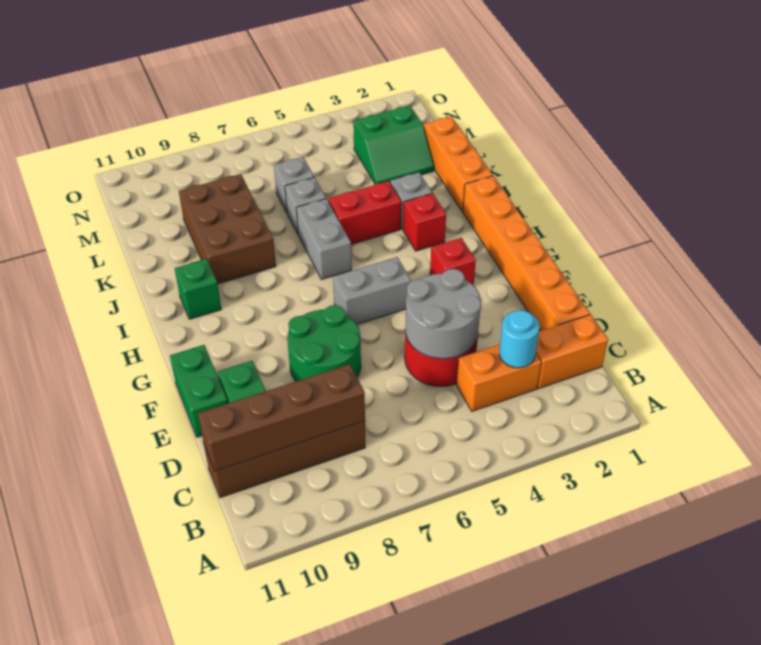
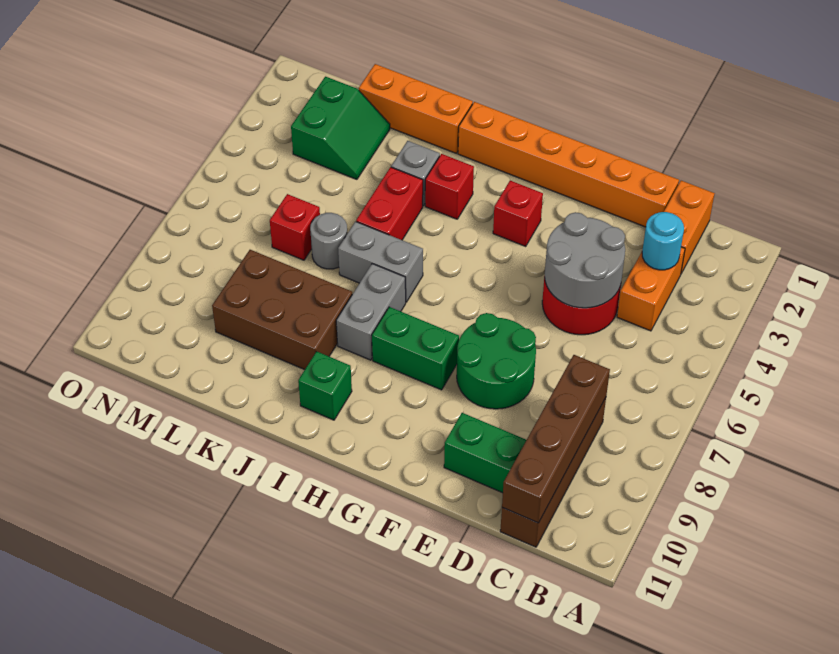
green brick E11:F11 level 1 -> green brick G8:H8 level 1
grey brick G5:G6 level 1 -> grey brick I7:I8 level 1
grey brick K6 level 1 -> grey round brick K6 level 1
grey brick L6 level 1 -> red brick L6 level 1

